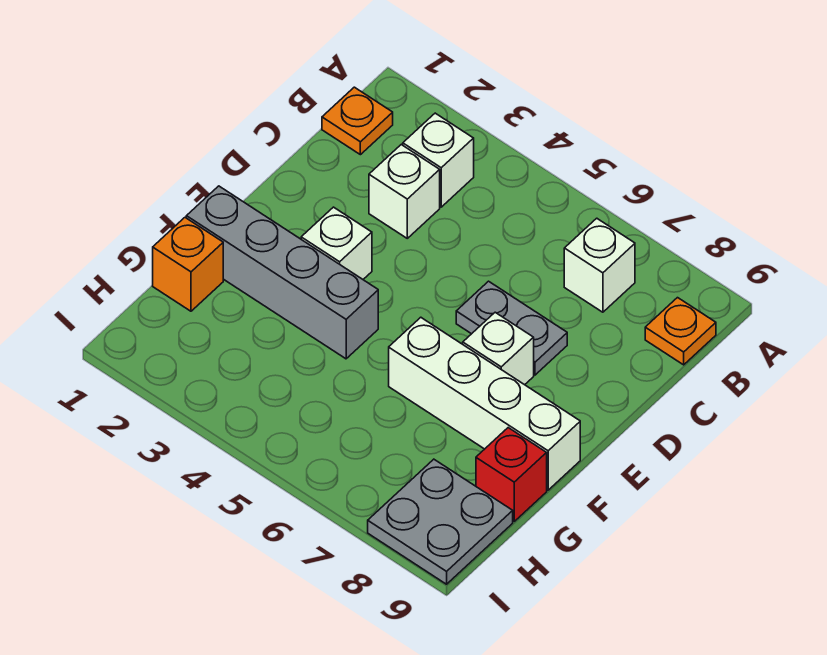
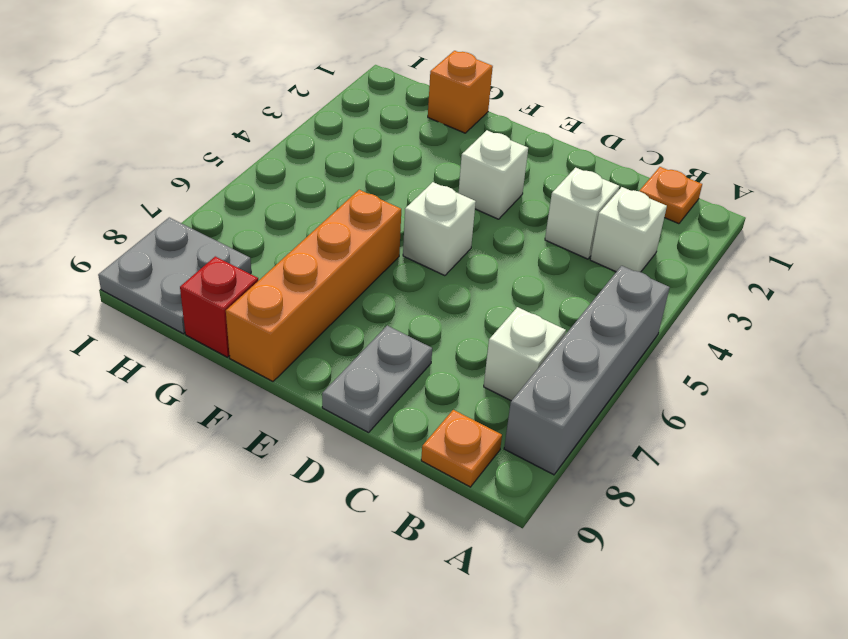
grey plate D6:D7 level 1 -> grey plate D8:D9 level 1
white brick E7 level 1 -> white brick E5 level 1
grey brick F1:F4 level 1 -> grey brick A5:A8 level 1
white brick F6:F9 level 1 -> orange brick F6:F9 level 1

